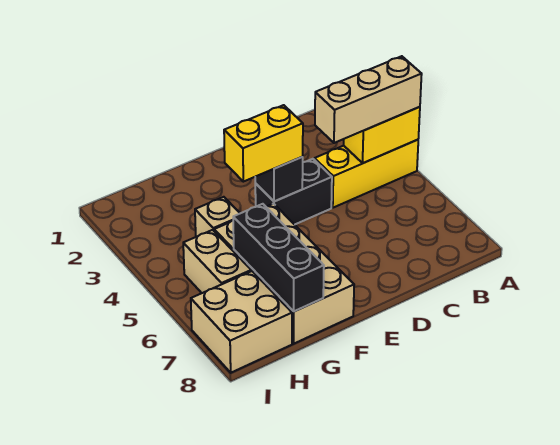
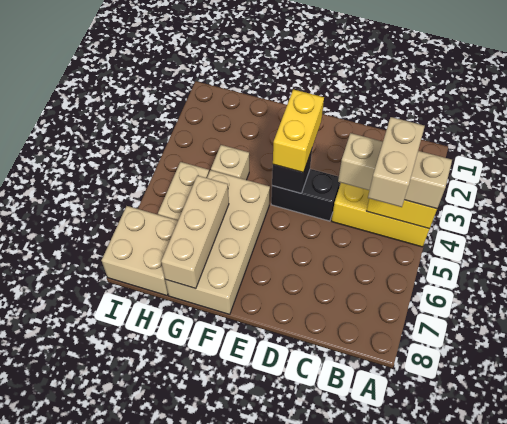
none -> tan brick B4:B5 level 4
yellow brick E4:F4 level 3 -> yellow brick E3:E4 level 3
black brick G6:G8 level 2 -> tan brick G6:G8 level 2

